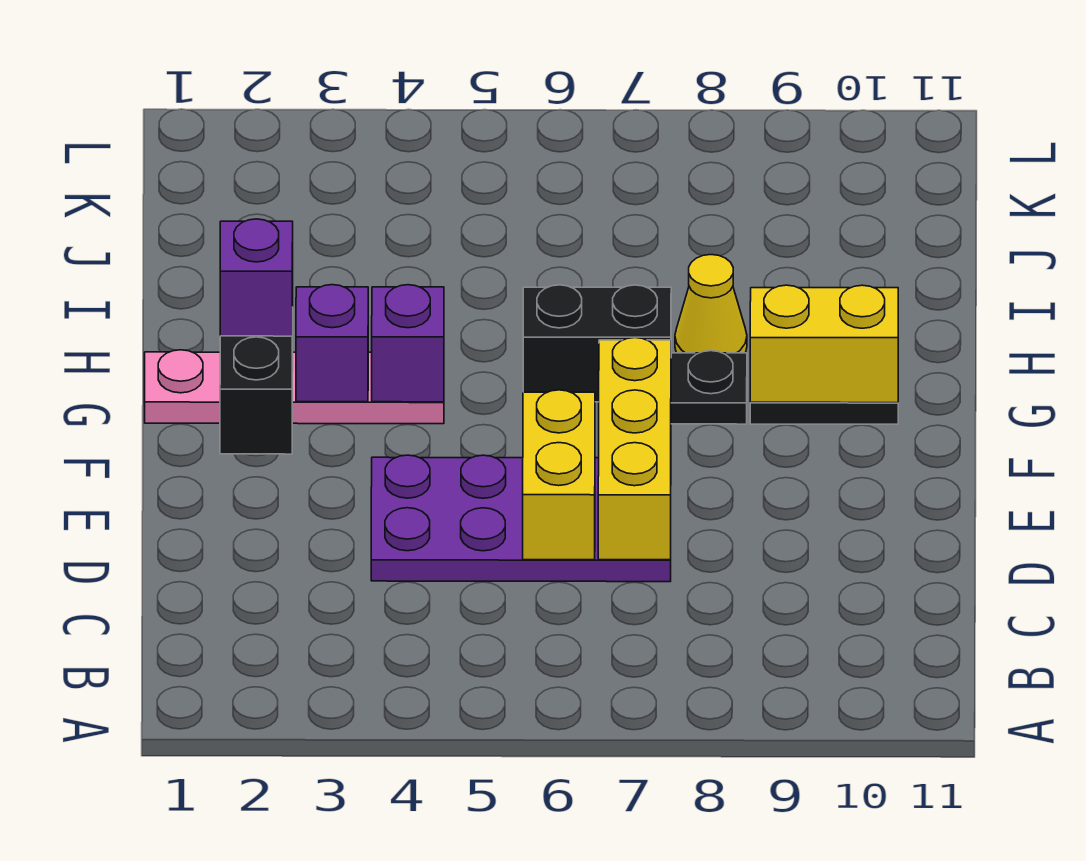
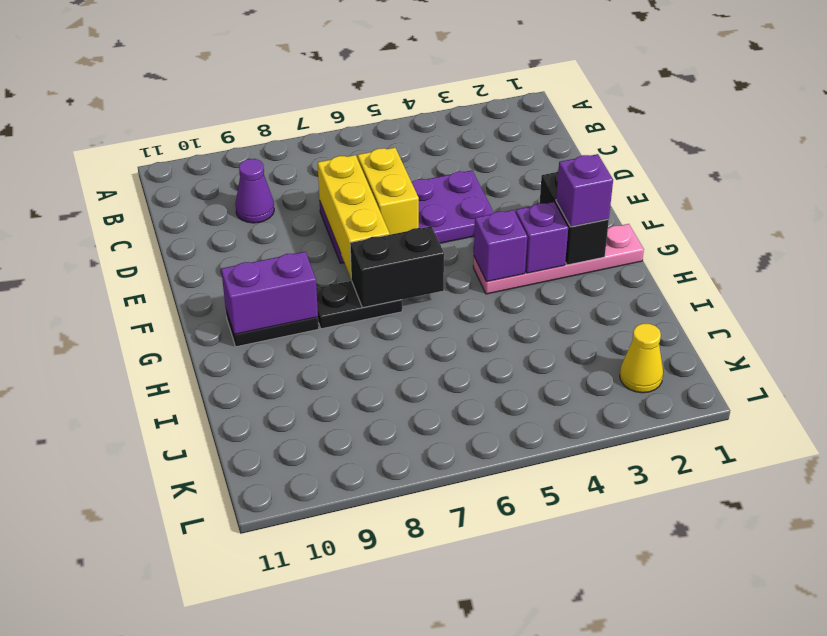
none -> purple cone C9 level 1
yellow brick G9:G10 level 2 -> purple brick G9:G10 level 2
yellow cone H8 level 1 -> yellow cone K2 level 1

